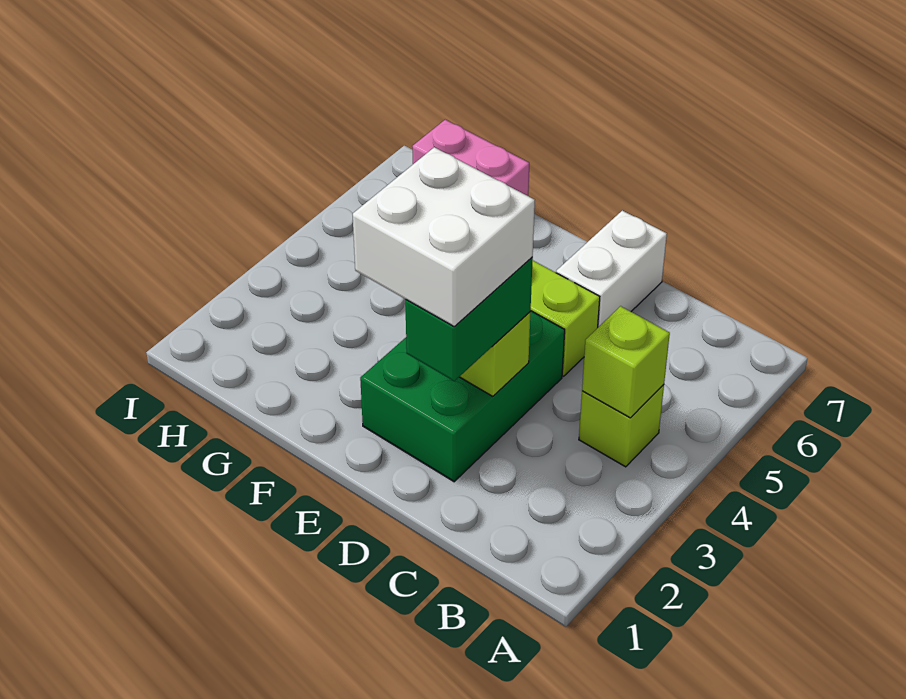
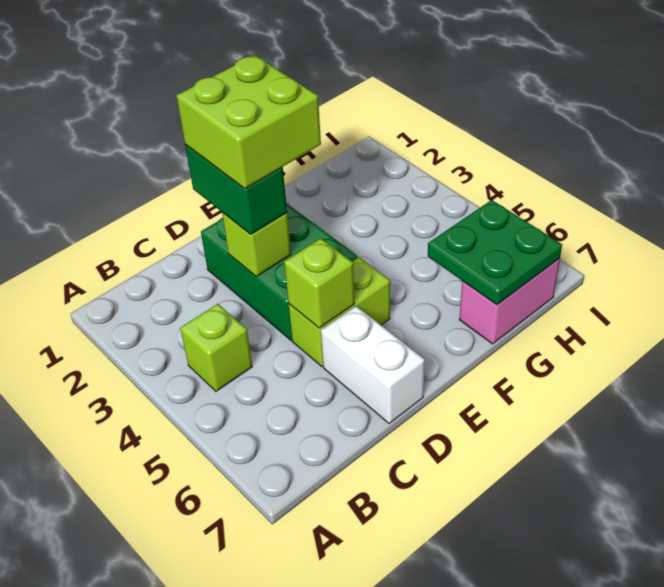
lime brick B4 level 2 -> lime brick D5 level 2
white brick D2:E3 level 4 -> lime brick D2:E3 level 4
none -> green plate G6:H7 level 2

